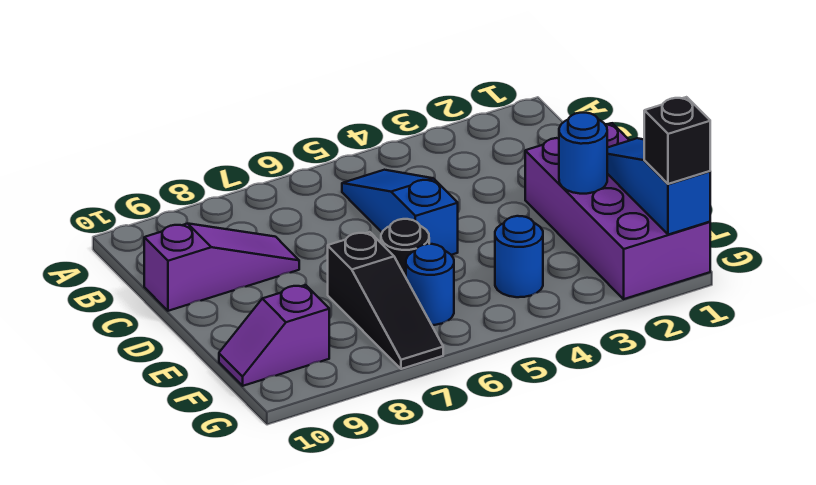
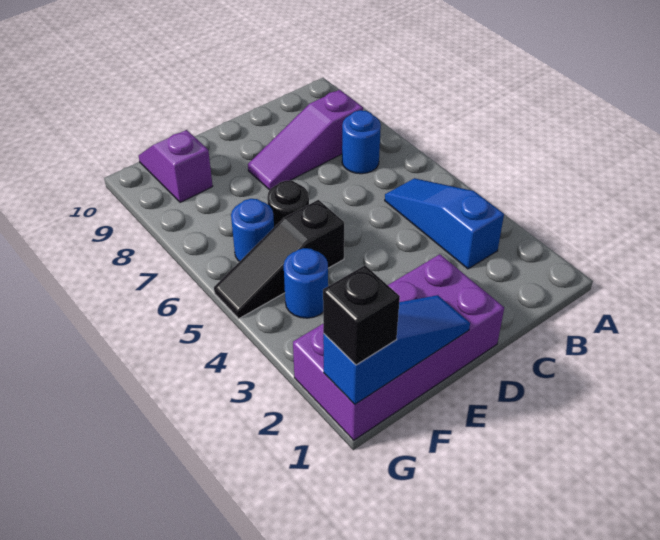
blue slope B5:D5 level 1 top D -> blue slope B3:B5 level 1 top 3
purple slope C8:C10 level 1 top 10 -> purple slope B8:D8 level 1 top B
blue round brick E2 level 2 -> blue round brick B7 level 1
black slope E7:G7 level 1 top E -> black slope E5:G5 level 1 top E

